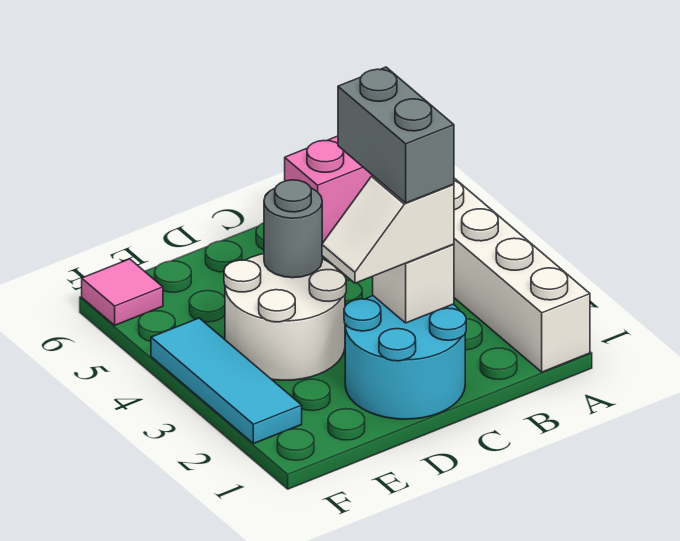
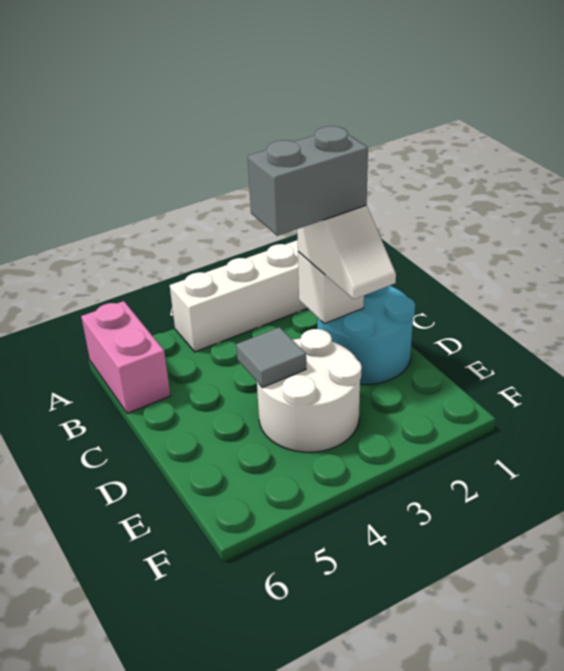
grey round brick D4 level 2 -> grey tile D4 level 2
cyan tile F2:F4 level 1 -> none
pink tile F6 level 1 -> none

